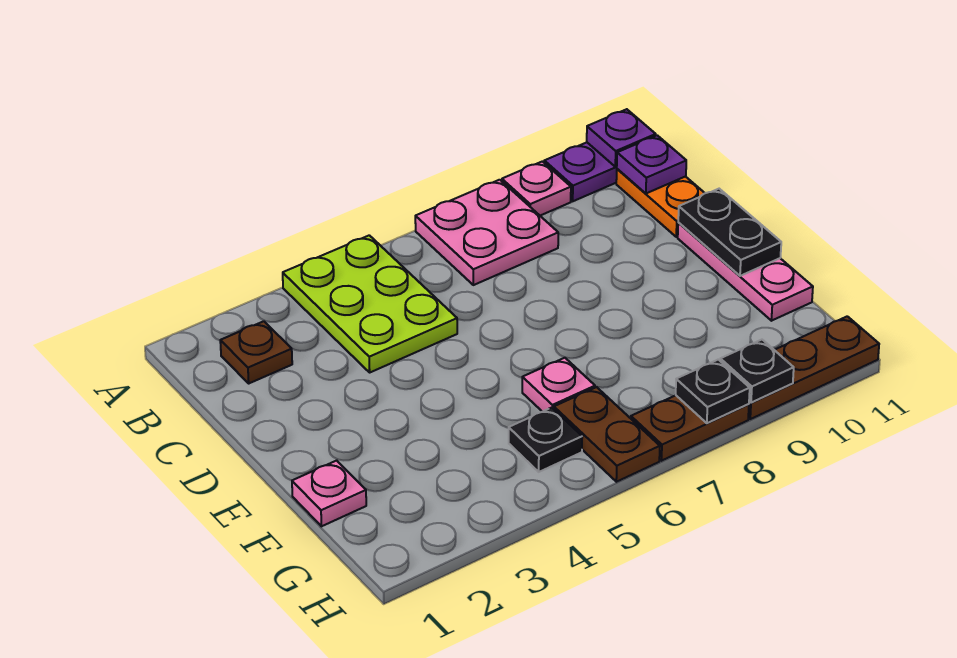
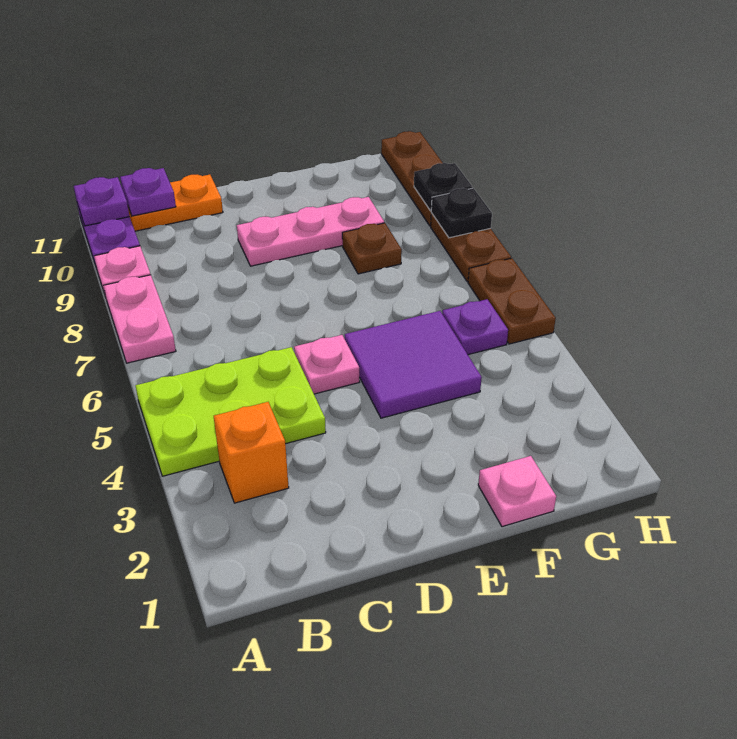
pink plate A7:B8 level 1 -> pink plate A7:A8 level 1
brown plate B2 level 1 -> brown plate F8 level 1
none -> orange brick B3 level 1
pink plate D11:F11 level 1 -> pink plate D9:F9 level 1
black plate D11:E11 level 2 -> none
none -> purple tile E4:F5 level 1
pink plate F6 level 1 -> pink plate D5 level 1
black plate G5 level 1 -> purple plate G5 level 1
brown plate G6:H6 level 1 -> brown plate H5:H6 level 1

